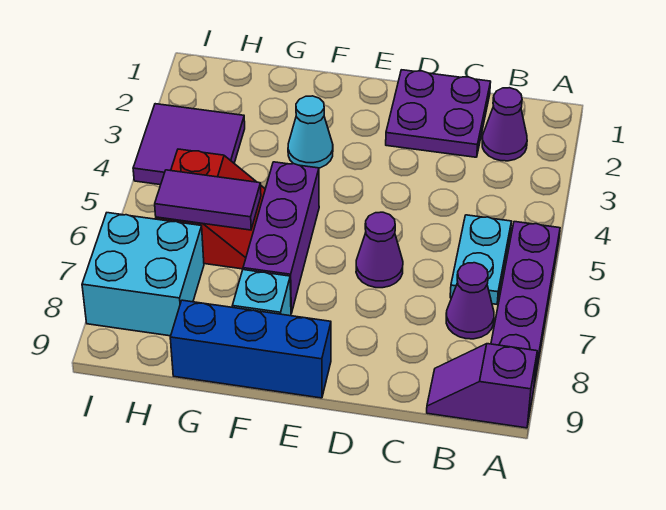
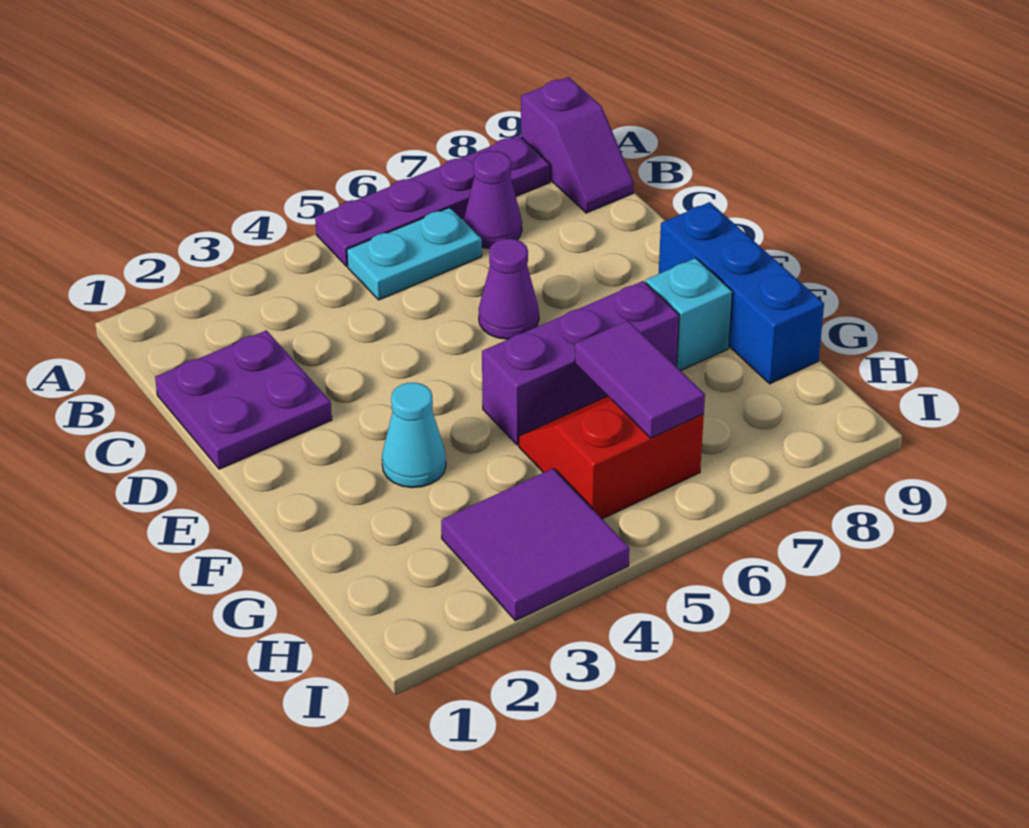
purple cone B2 level 1 -> none
cyan brick H7:I8 level 1 -> none

